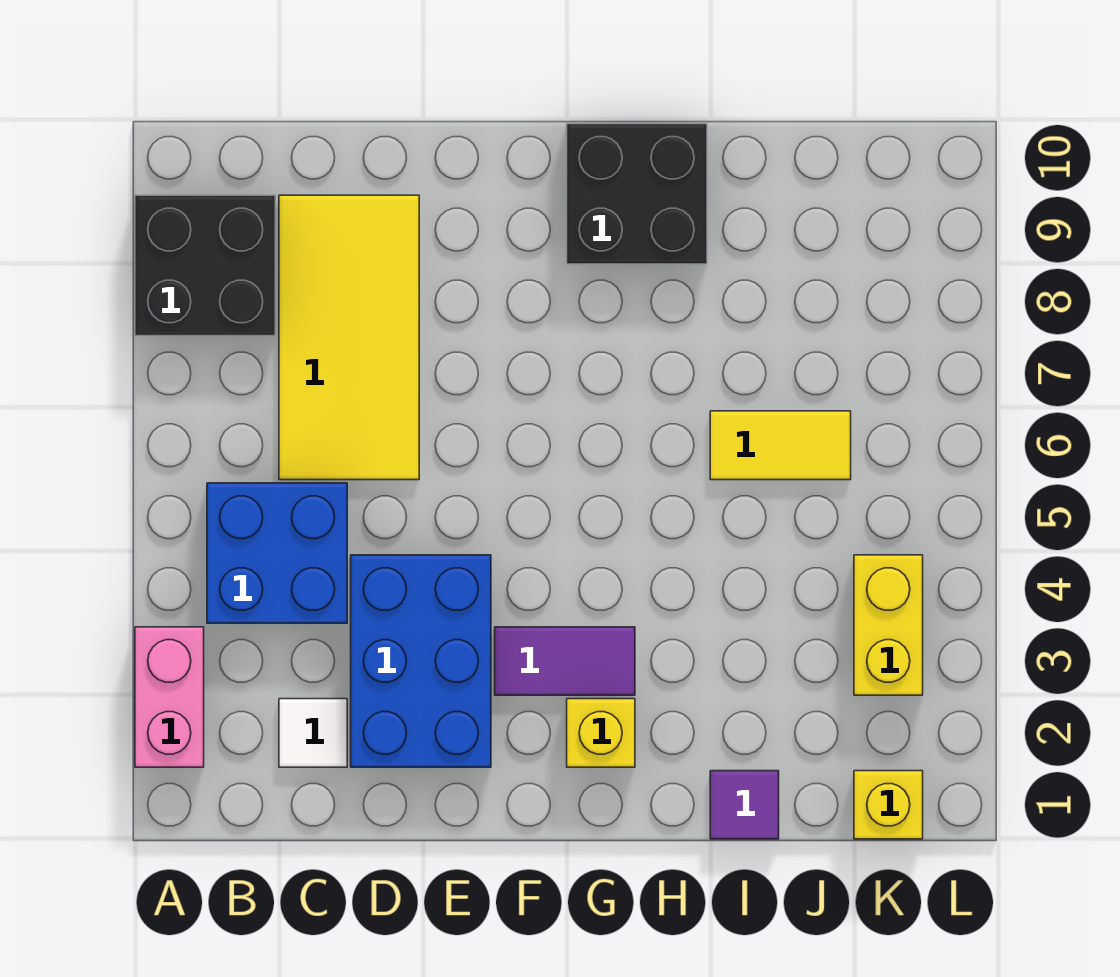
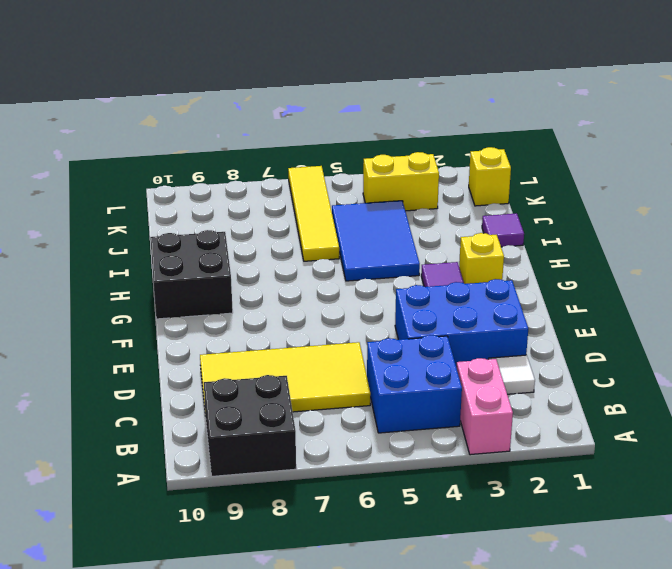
pink brick A2:A3 level 1 -> pink brick A3:B3 level 1
none -> blue tile H4:J5 level 1
yellow tile I6:J6 level 1 -> yellow tile I6:L6 level 1

